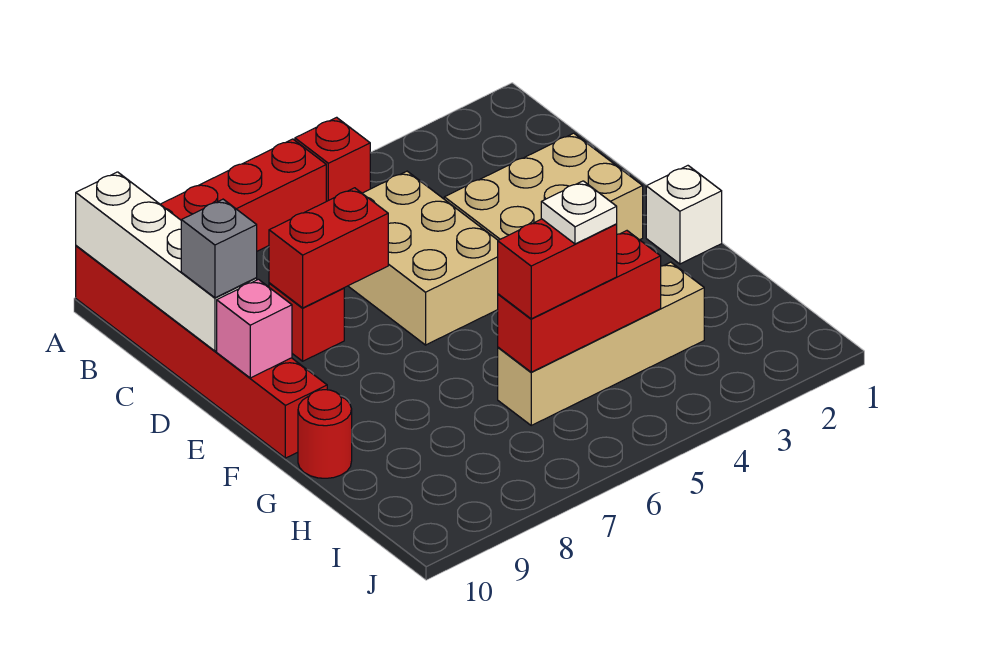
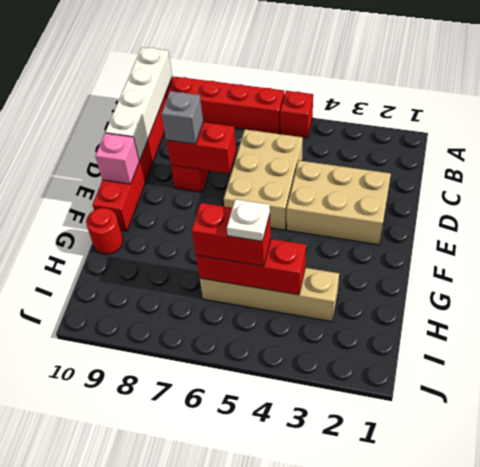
grey brick D10 level 3 -> grey brick D8 level 3
white brick F1 level 1 -> none

